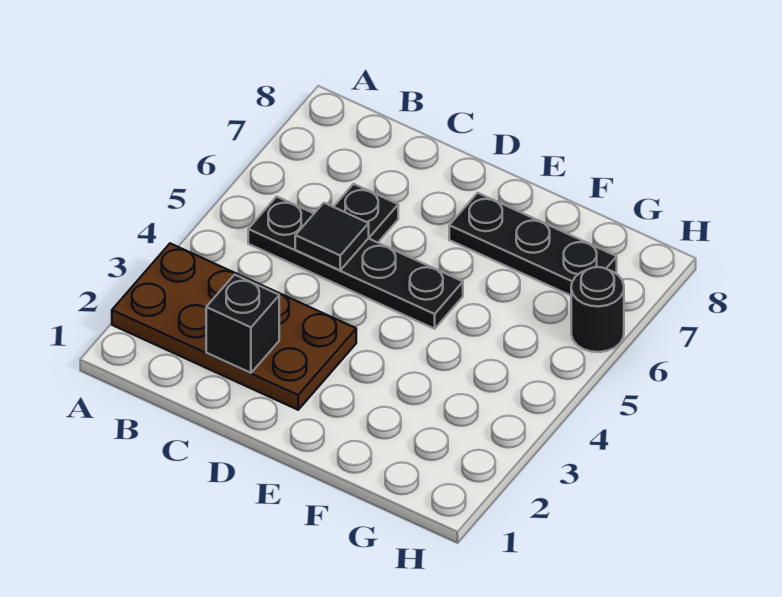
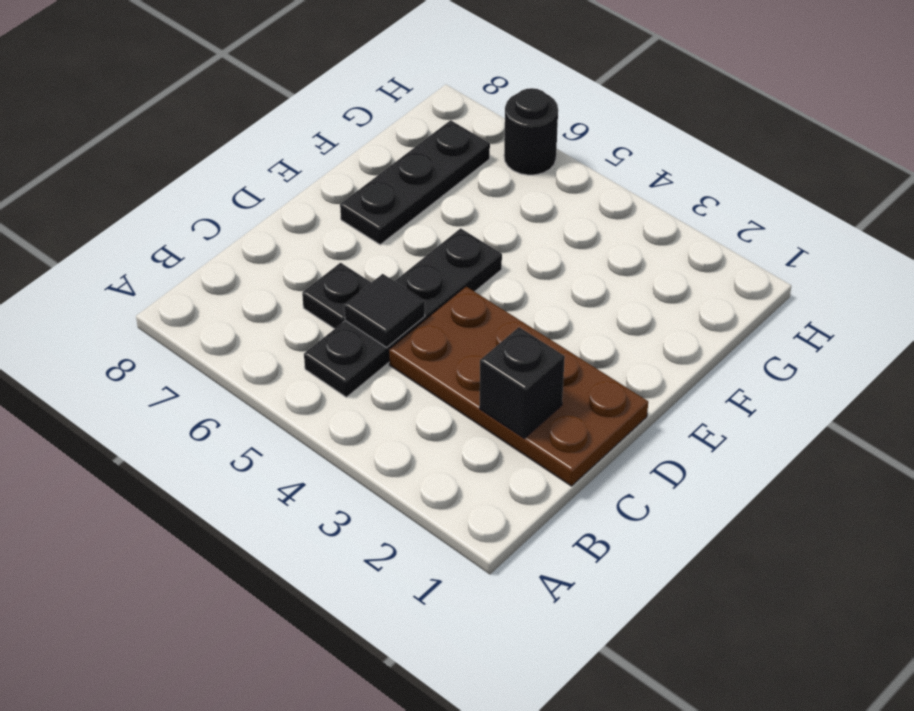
brown plate A2:D3 level 1 -> brown plate C1:D4 level 1

